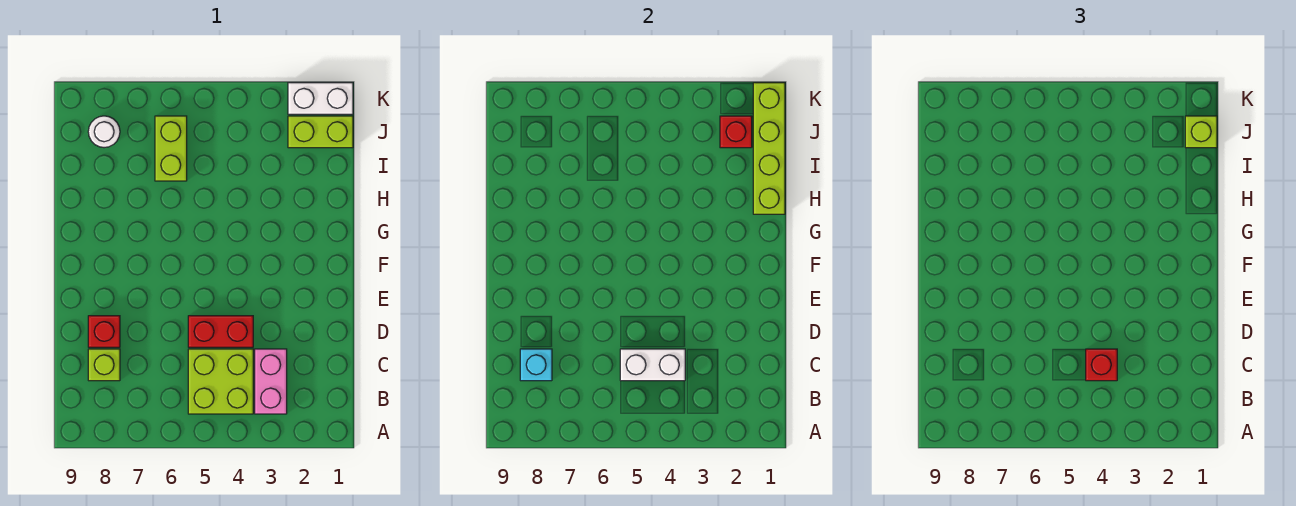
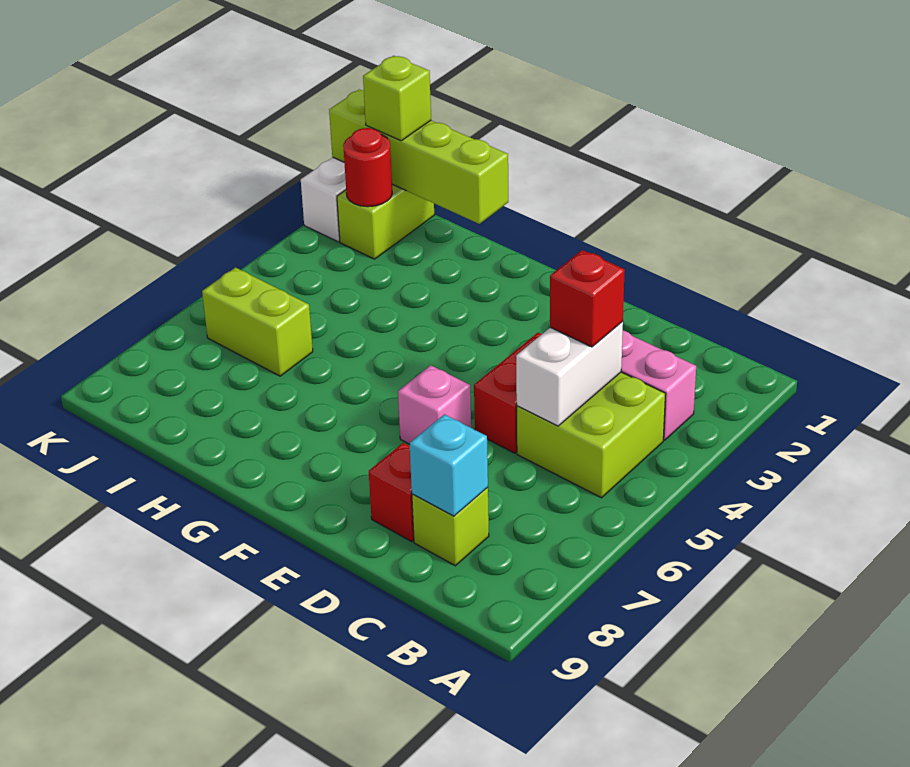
none -> pink brick E6 level 1
red brick J2 level 2 -> red round brick J2 level 2
white round brick J8 level 1 -> none

